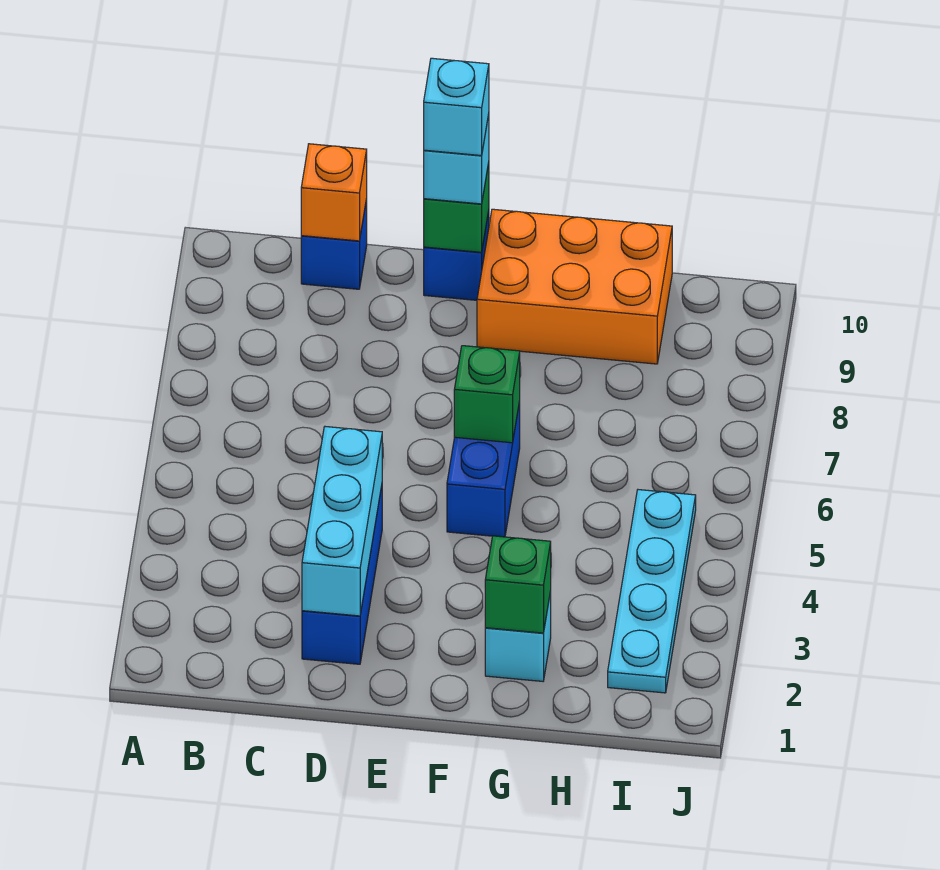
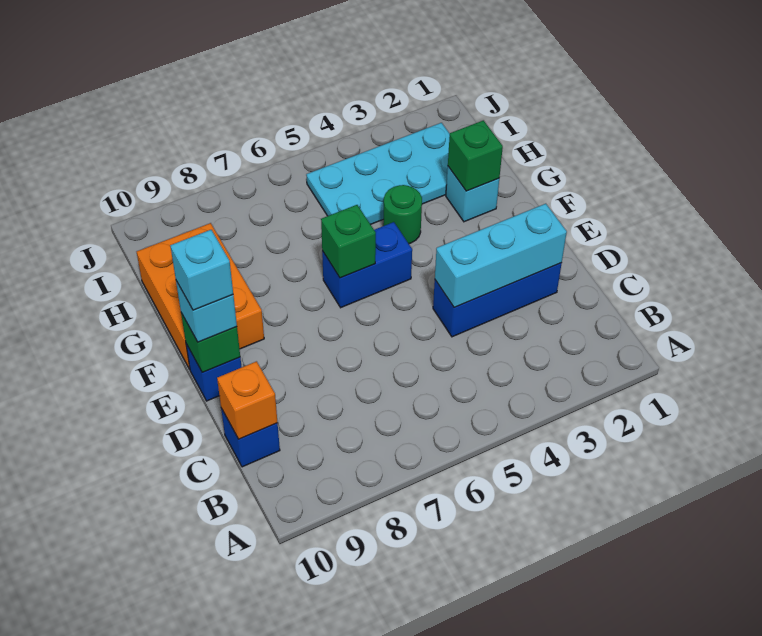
none -> green round brick G4 level 1
cyan plate I2:I5 level 1 -> cyan plate H2:I5 level 1

